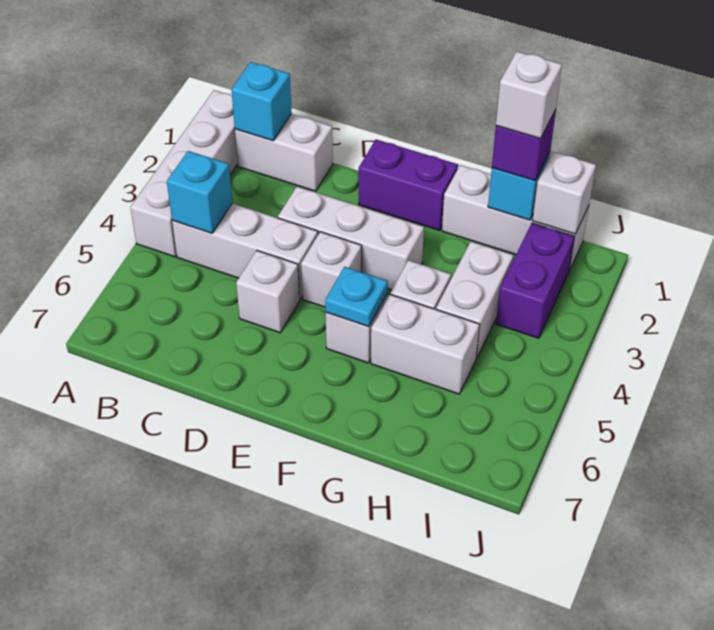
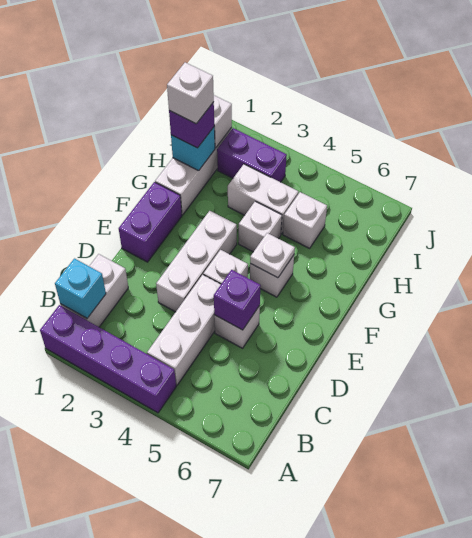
white brick A1:A4 level 1 -> purple brick A1:A4 level 1
cyan brick B4 level 2 -> none
none -> purple brick D5 level 2
cyan plate F5 level 2 -> white plate F5 level 2
white brick G5:H5 level 1 -> white brick H5 level 1

